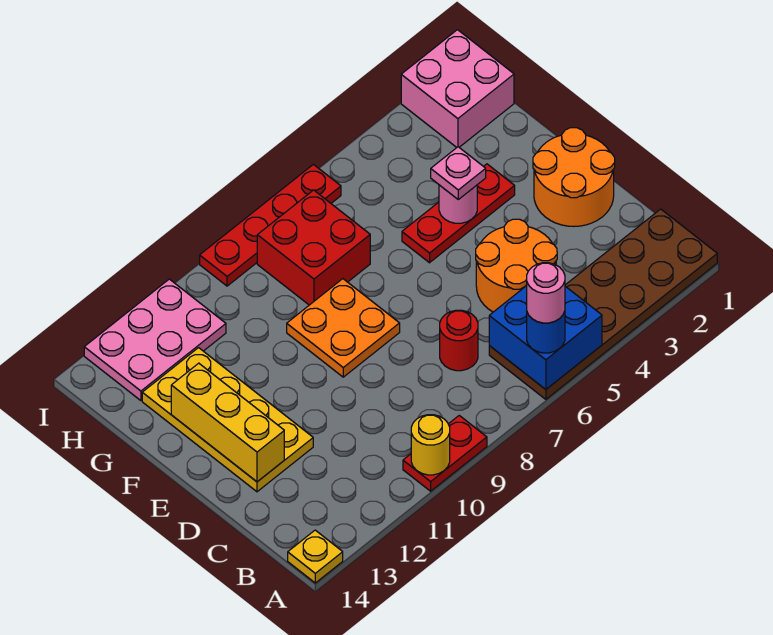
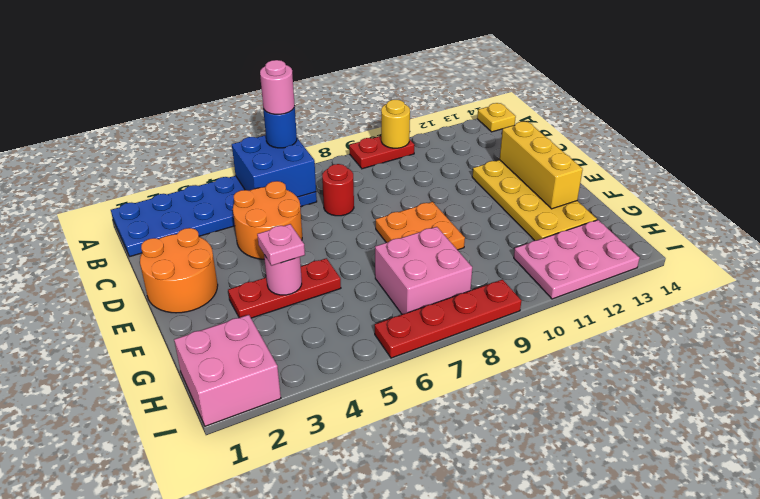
brown plate A1:B6 level 1 -> blue plate A1:B6 level 1
red brick G7:H8 level 1 -> pink brick G7:H8 level 1

